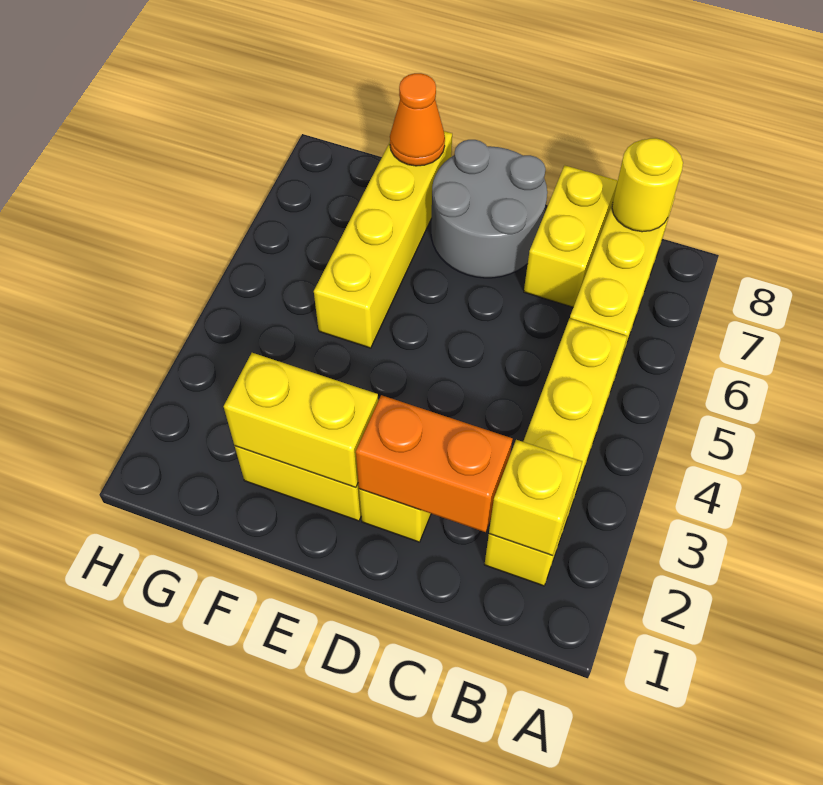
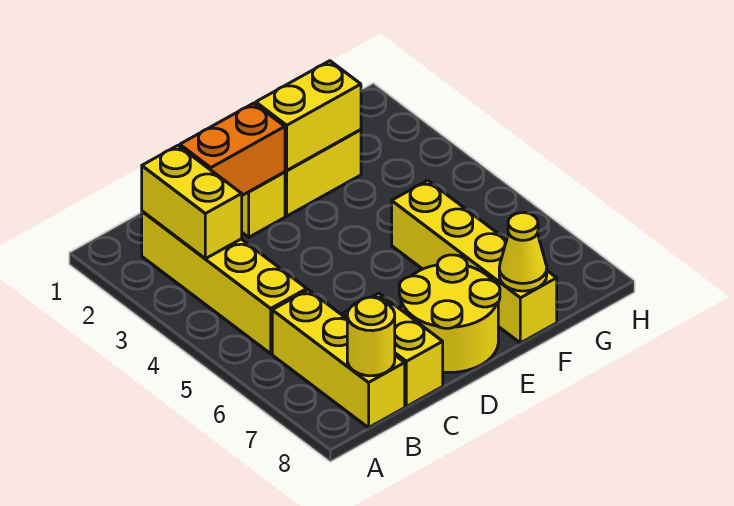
yellow brick B2 level 2 -> yellow brick B2:B3 level 2
grey round brick D7:E8 level 1 -> yellow round brick D7:E8 level 1
orange cone F8 level 2 -> yellow cone F8 level 2

